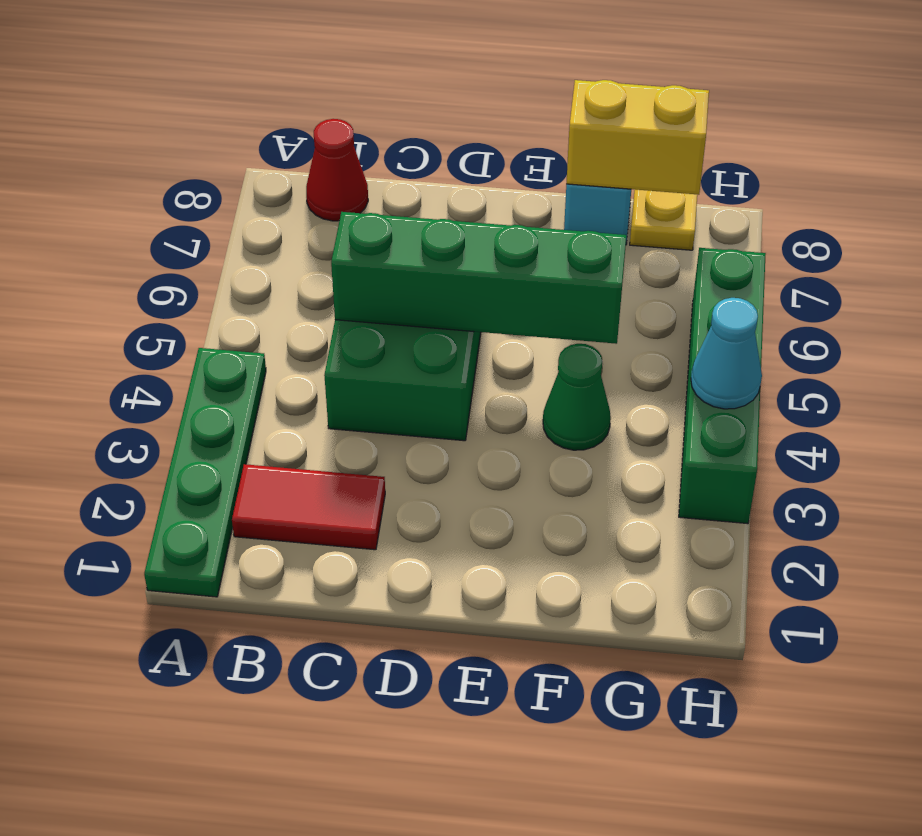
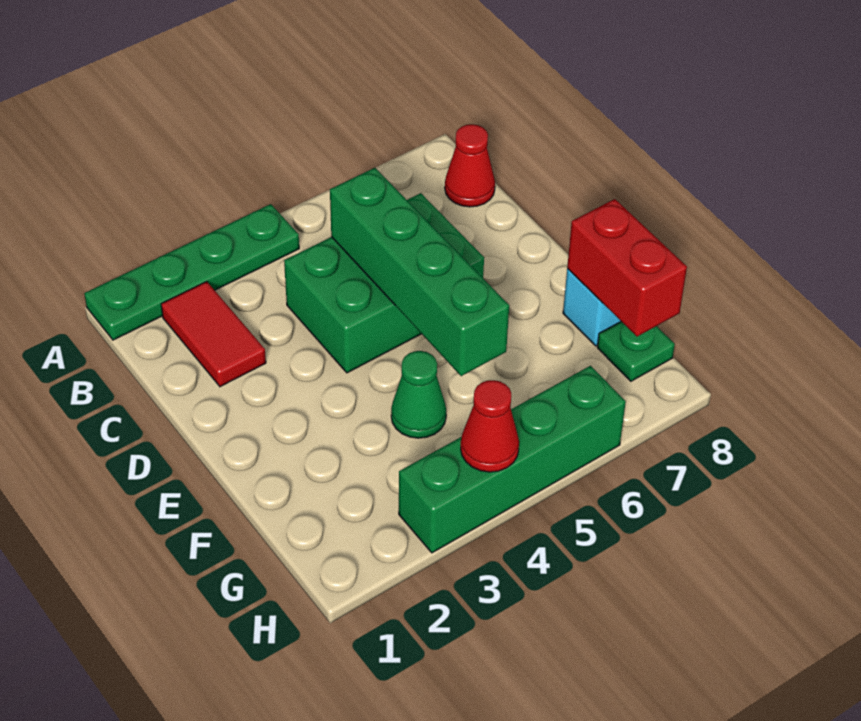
yellow brick F8:G8 level 2 -> red brick F8:G8 level 2
yellow plate G8 level 1 -> green plate G8 level 1
cyan cone H4 level 2 -> red cone H4 level 2

